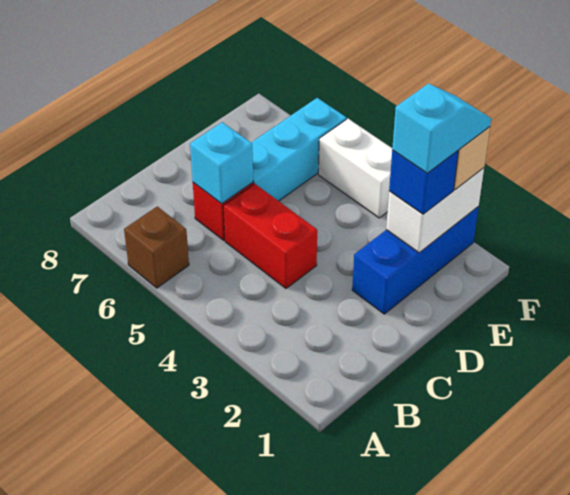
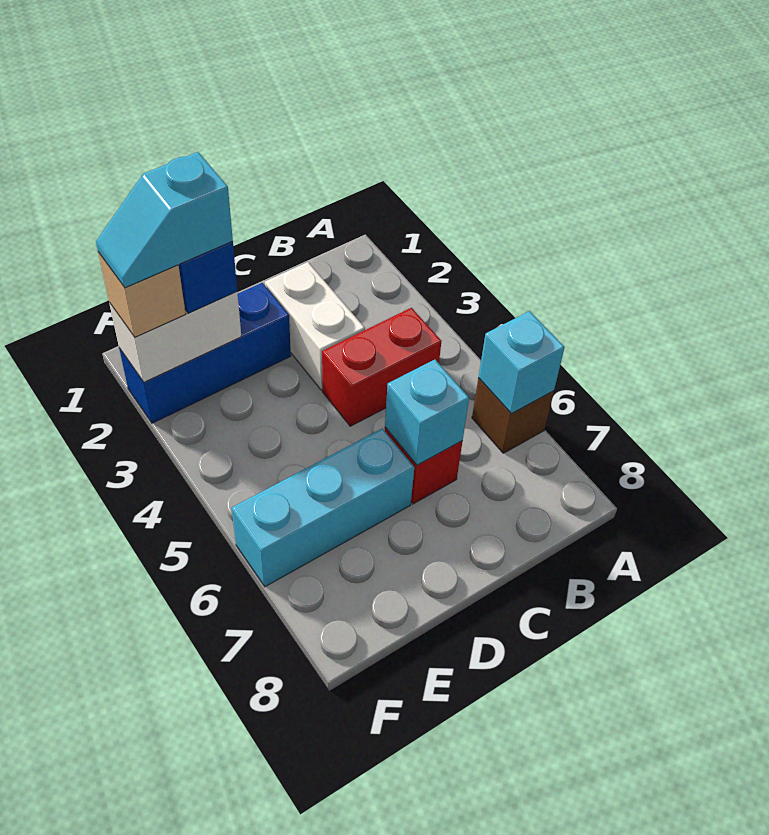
none -> cyan brick A6 level 2
red brick C4:C5 level 1 -> red brick B4:C4 level 1
white brick F4:F5 level 1 -> white brick C2:C3 level 1

